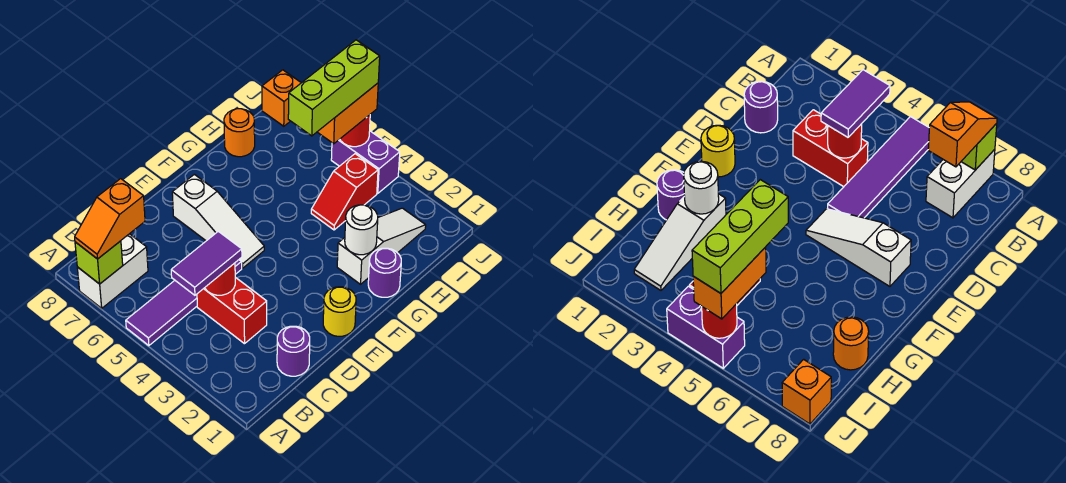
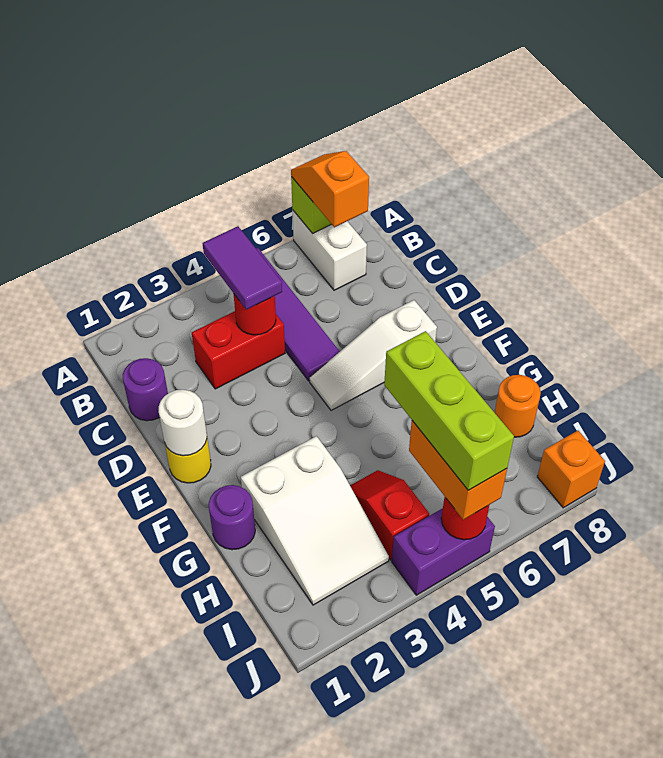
white slope G2:I2 level 1 top G -> white slope G2:I3 level 1 top G
white round brick G2 level 2 -> white round brick E1 level 2

